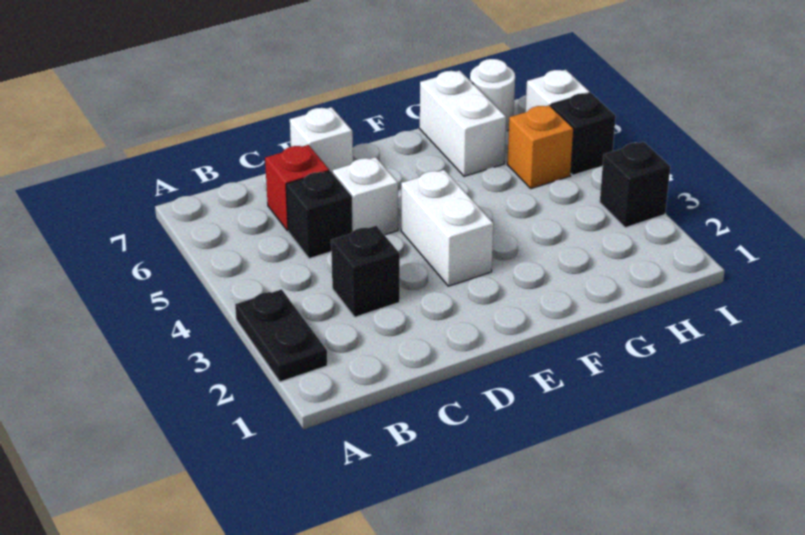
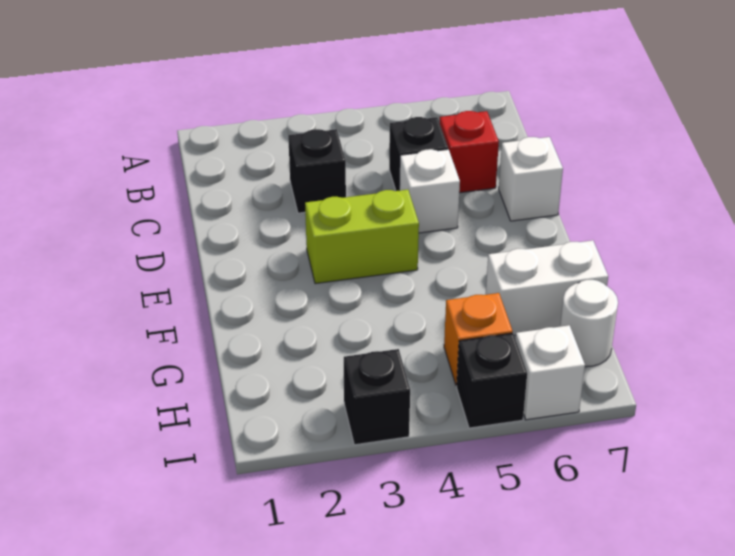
black plate A2:A3 level 1 -> none
white brick E3:E4 level 1 -> lime brick E3:E4 level 1

